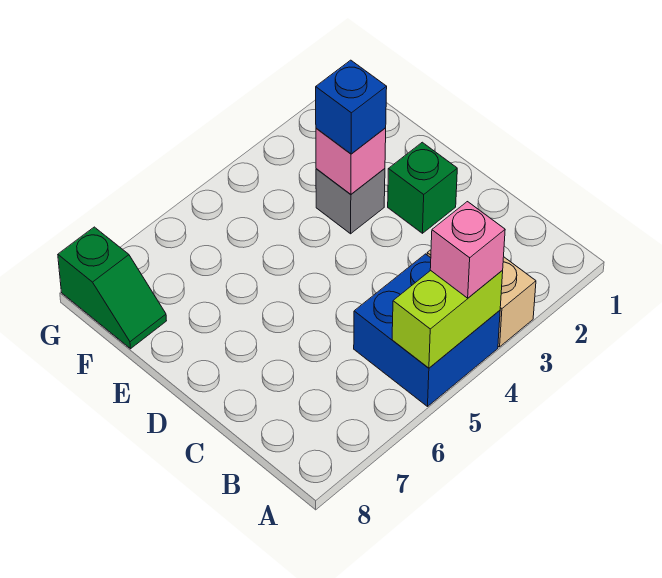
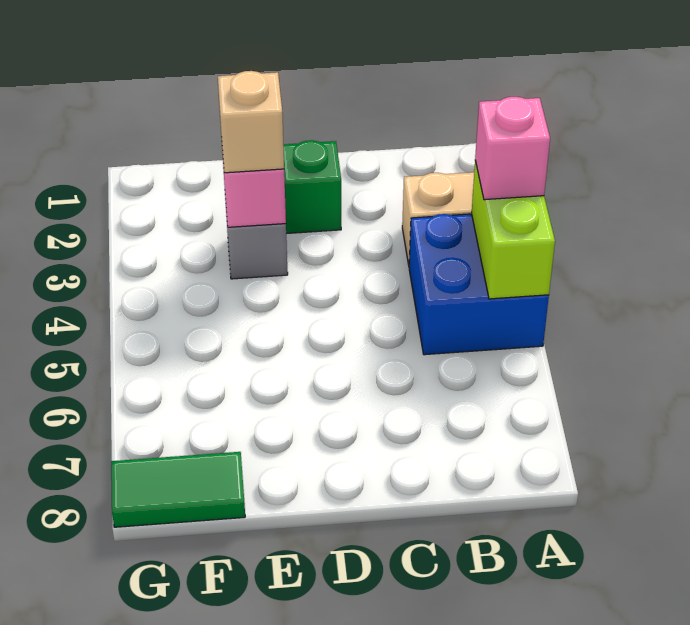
blue brick E3 level 3 -> tan brick E3 level 3
green slope F8:G8 level 1 top G -> green tile F8:G8 level 1

